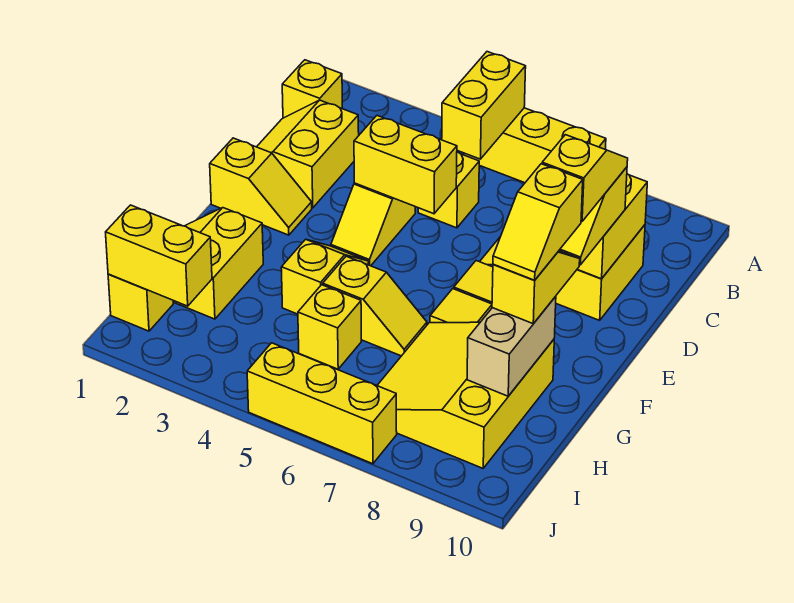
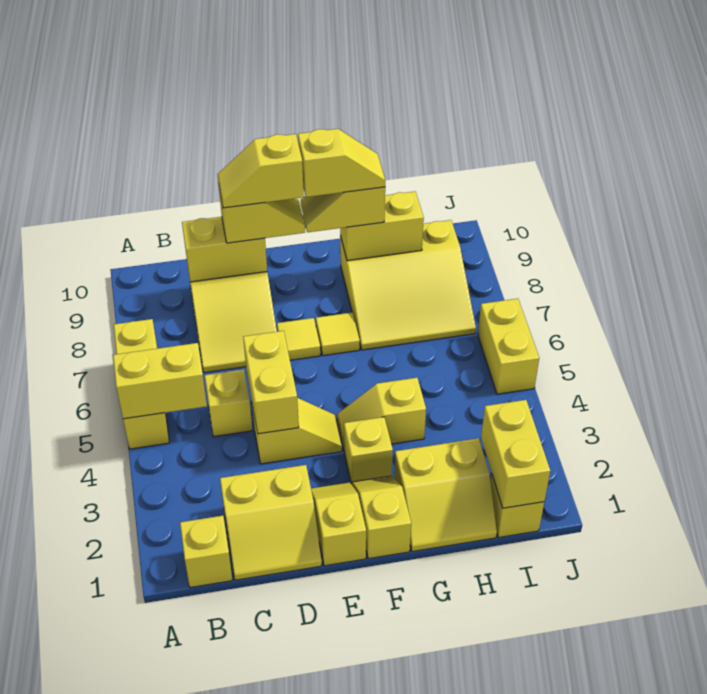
yellow slope G5:G6 level 1 top 5 -> yellow slope F1:F2 level 1 top 1
tan brick G9:H9 level 2 -> yellow brick G9:H9 level 2
yellow brick H5 level 1 -> yellow brick F3 level 1
yellow brick J5:J7 level 1 -> yellow brick J5:J6 level 1

